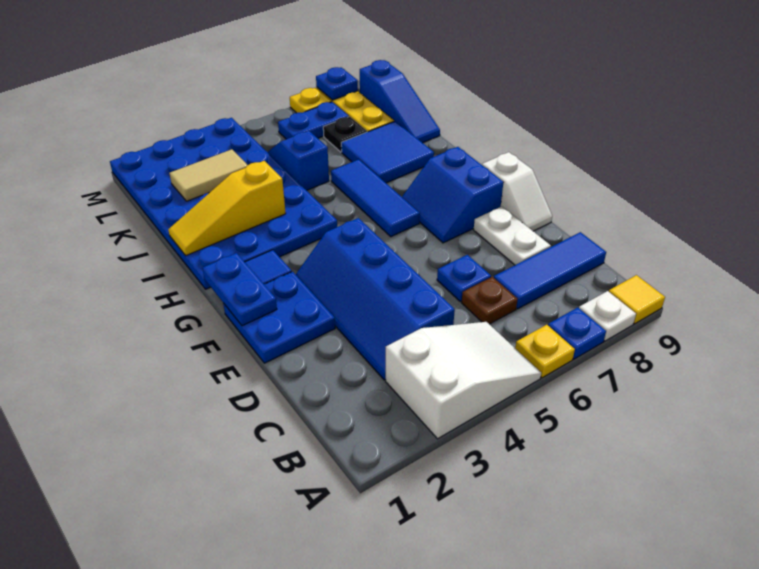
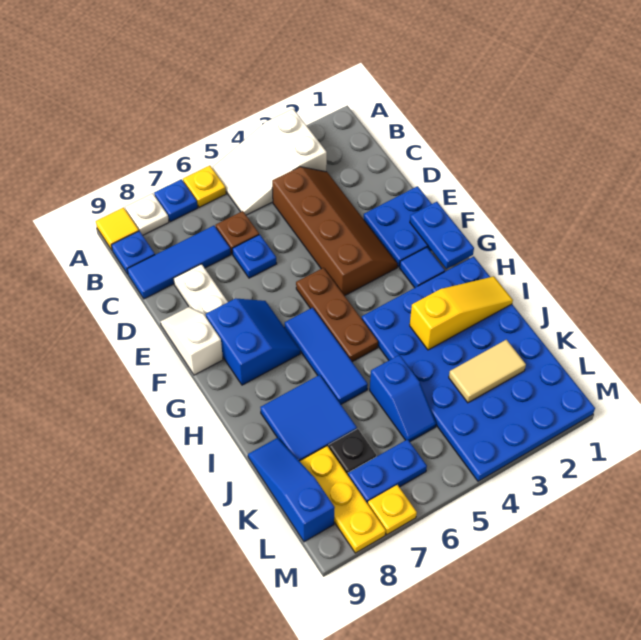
blue slope C3:F4 level 1 top 4 -> brown slope C3:F4 level 1 top 4
none -> brown plate F5:H5 level 1
blue plate M8 level 2 -> blue plate B9 level 1

